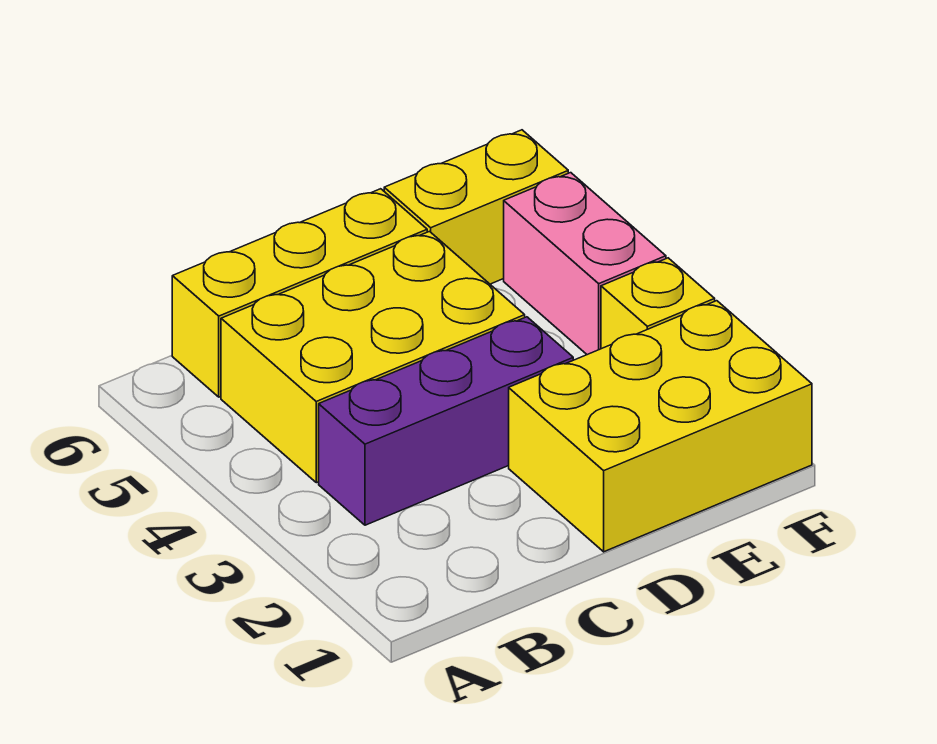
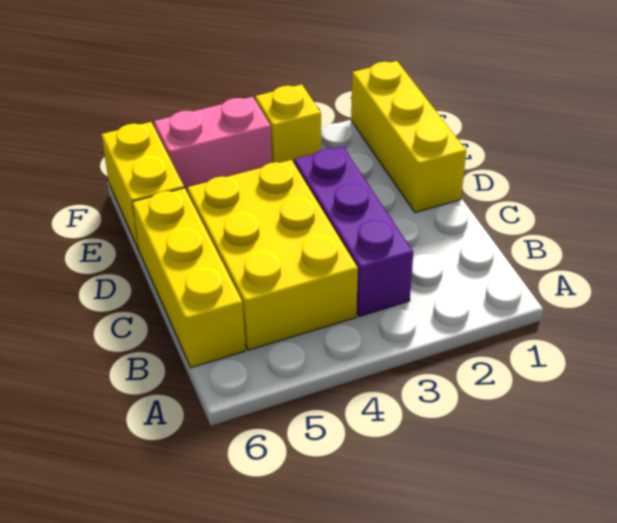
yellow brick D1:F2 level 1 -> yellow brick D1:F1 level 1

